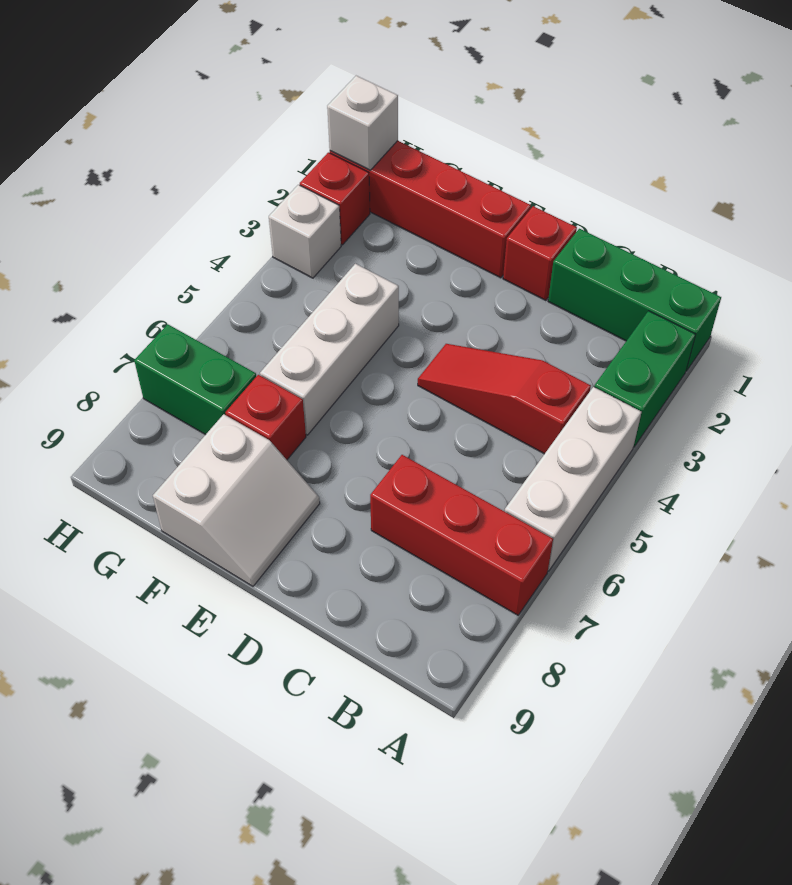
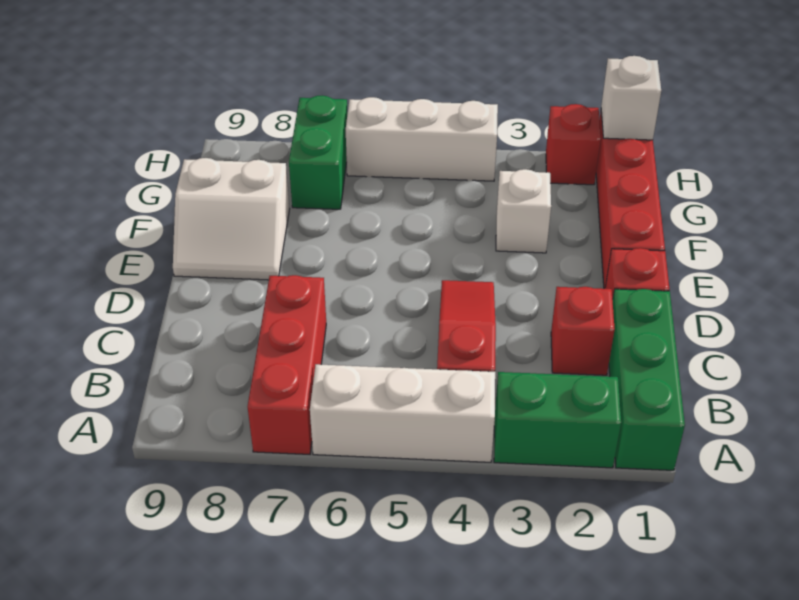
white brick F4:F6 level 1 -> white brick H4:H6 level 1
red brick F7 level 1 -> red brick C2 level 1
white brick H3 level 1 -> white brick F3 level 1

